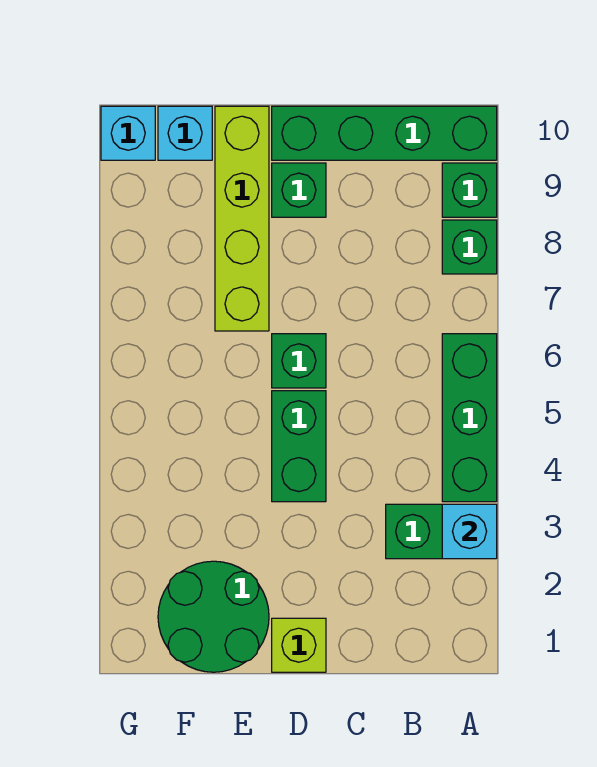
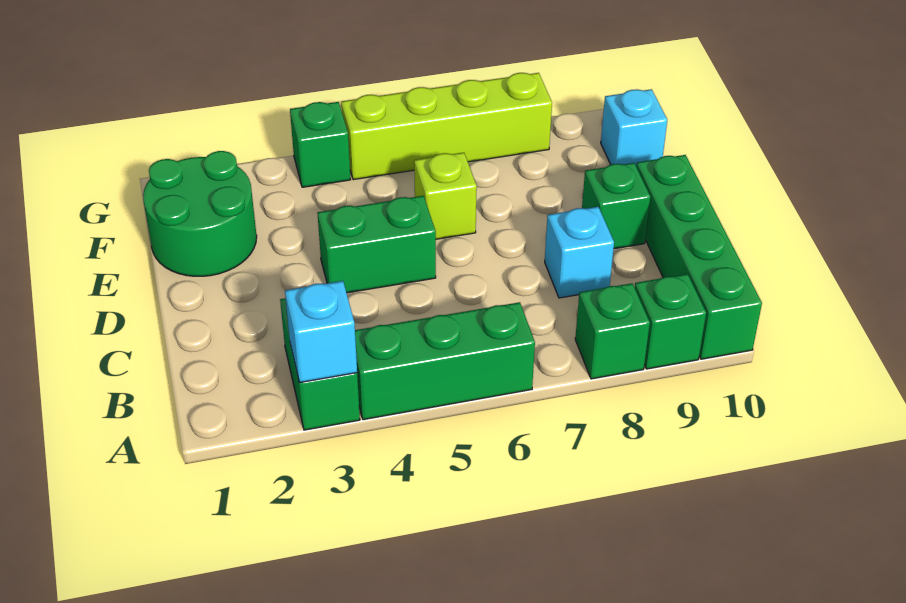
lime brick D1 level 1 -> lime brick E6 level 1
green brick D6 level 1 -> green brick G4 level 1
lime brick E7:E10 level 1 -> lime brick G5:G8 level 1
cyan brick G10 level 1 -> cyan brick C8 level 1

